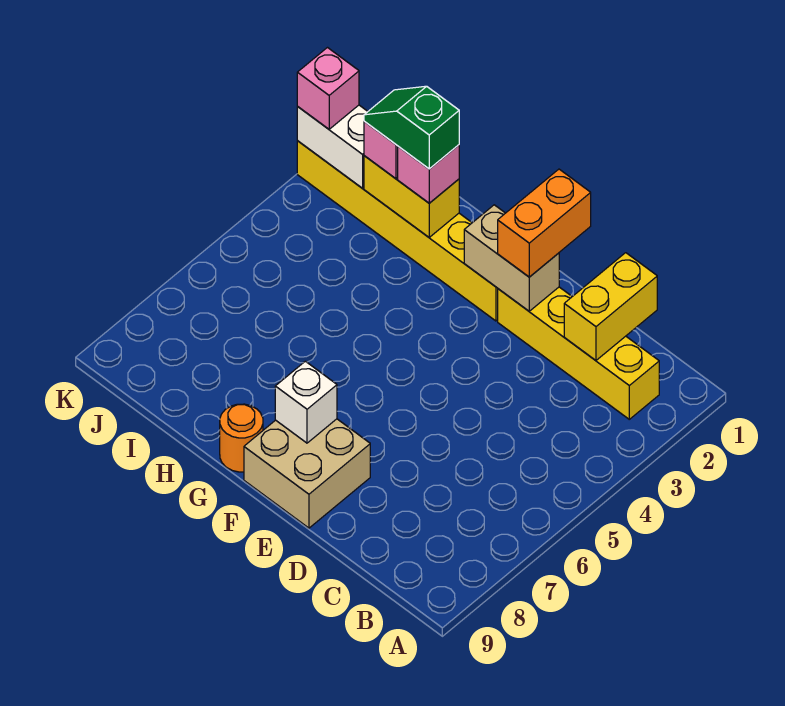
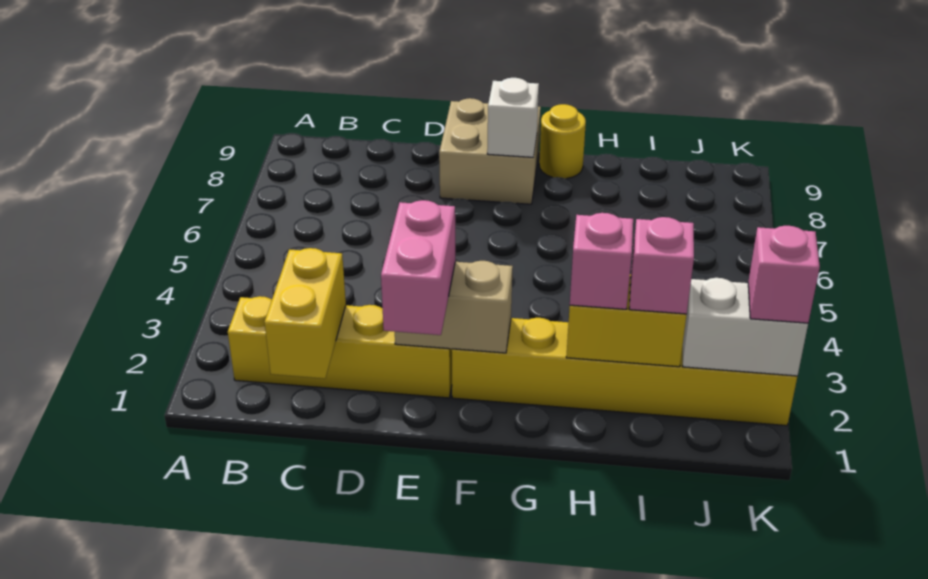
orange brick E1:E2 level 3 -> pink brick E1:E2 level 3
orange round brick G9 level 1 -> yellow round brick G9 level 1
green slope H2:I2 level 4 top H -> none

